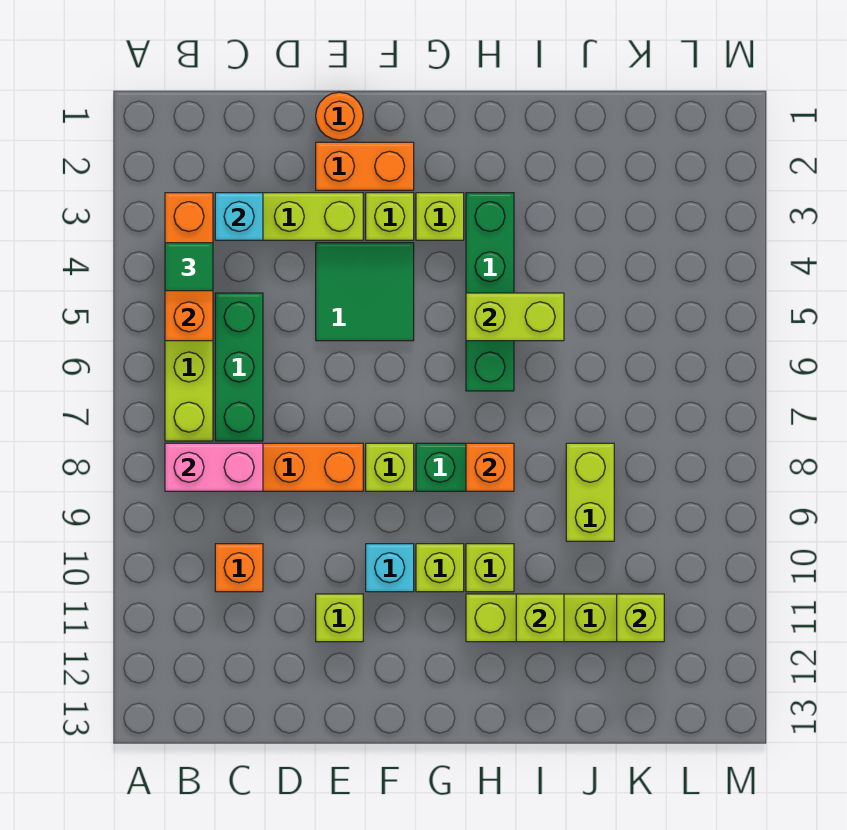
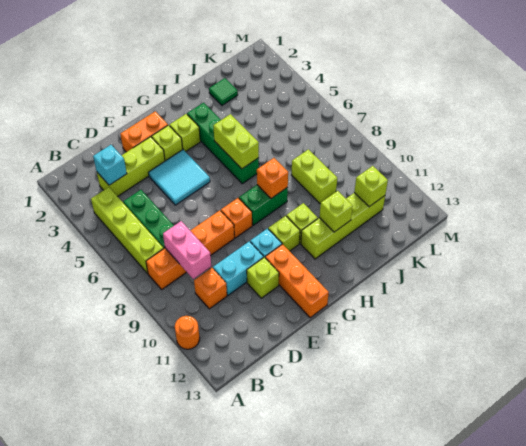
orange brick B3:B5 level 2 -> orange brick F11:F13 level 1
green tile B4 level 3 -> green tile J2 level 1
pink brick B8:C8 level 2 -> pink brick C8:C9 level 2
none -> cyan brick D10:E10 level 1
orange round brick E1 level 1 -> orange round brick A11 level 1
green tile E4:F5 level 1 -> cyan tile E4:F5 level 1
lime brick F8 level 1 -> orange brick F8 level 1
lime brick H5:I5 level 2 -> lime brick H5:H6 level 2

